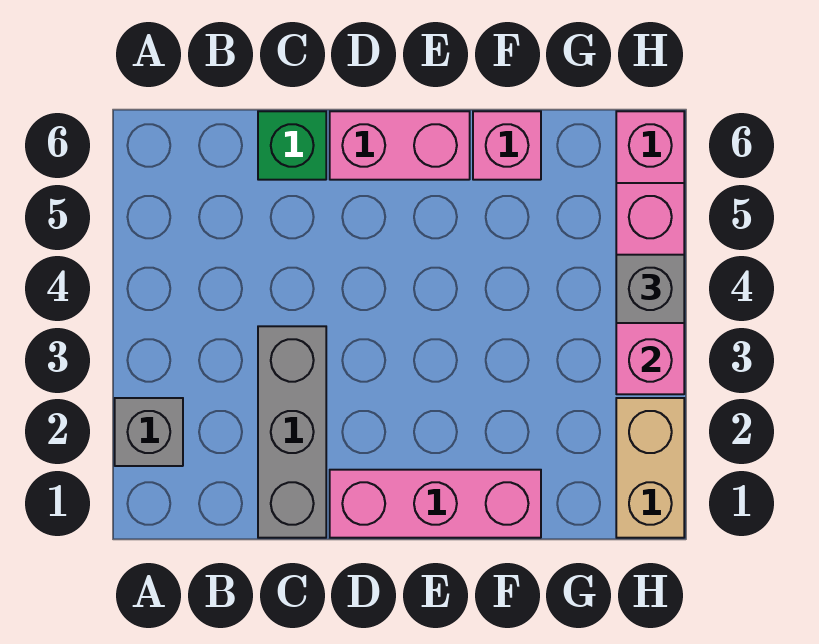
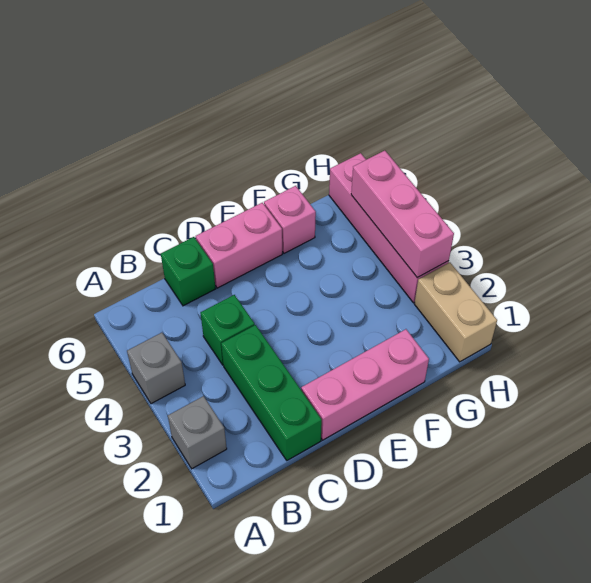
grey brick C1:C3 level 1 -> green brick C1:C3 level 1
none -> green brick C4 level 1
grey brick H4 level 3 -> grey brick A4 level 1

